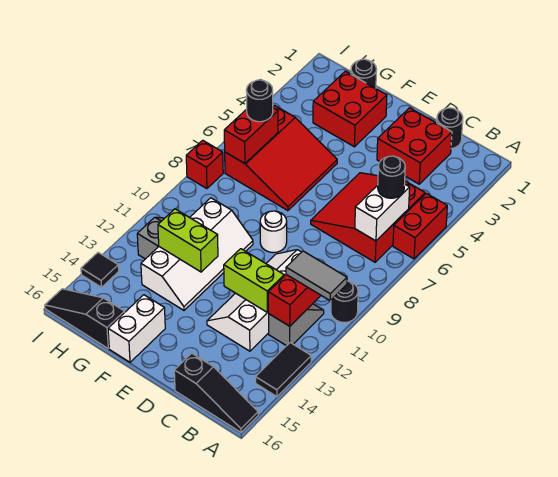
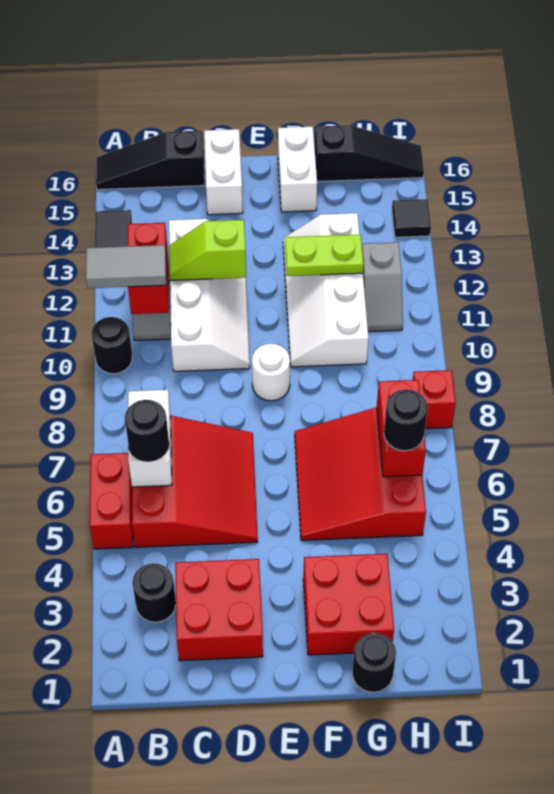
black round brick C1 level 1 -> black round brick B3 level 1
lime brick C12:D12 level 2 -> lime slope C12:D12 level 2 top D
none -> white brick D15:D16 level 1
lime brick F12:G12 level 2 -> lime plate F12:G12 level 2

